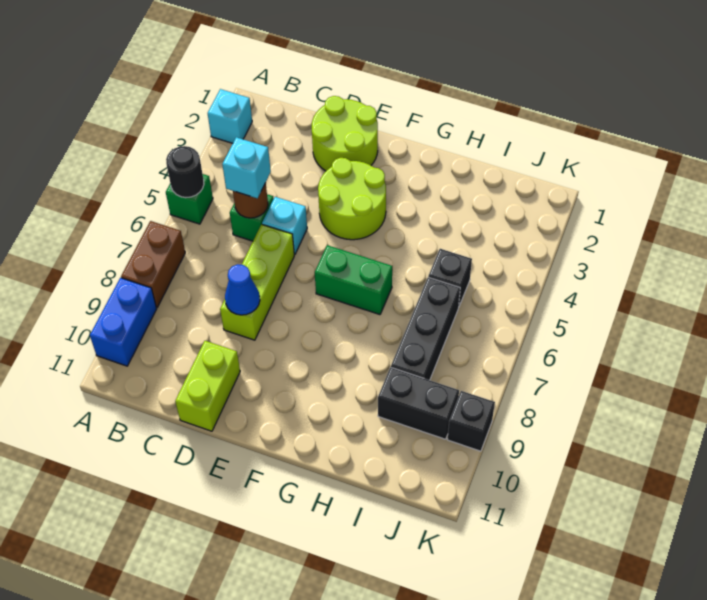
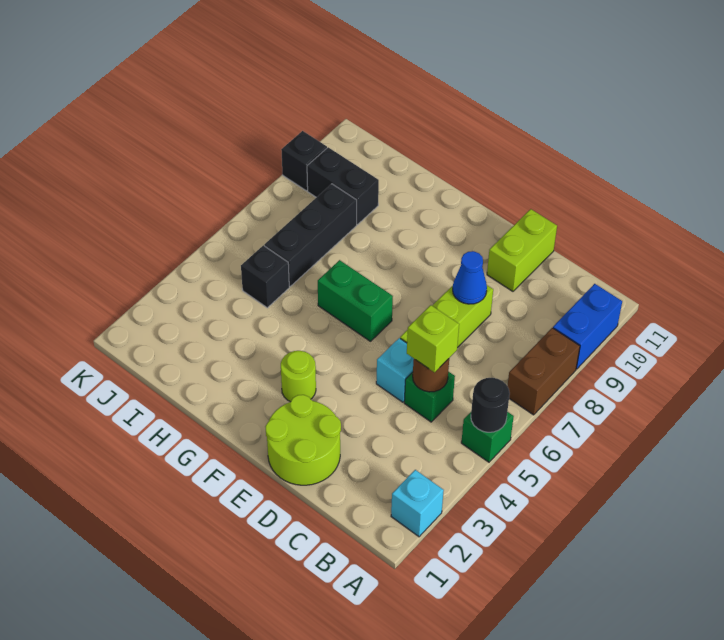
cyan brick C5 level 3 -> lime brick C5 level 3
lime round brick E3:F4 level 1 -> lime round brick F3 level 1

